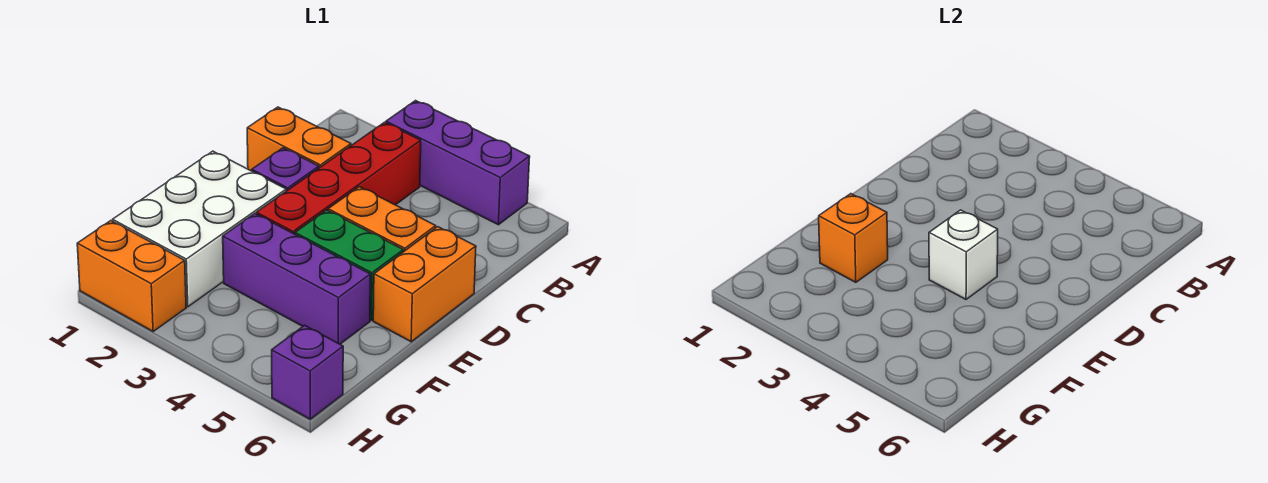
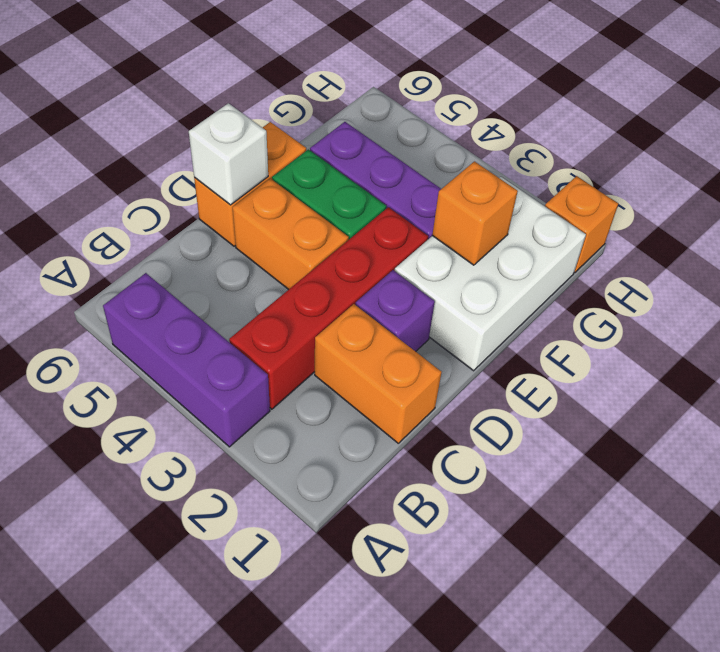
white brick E4 level 2 -> white brick D6 level 2
orange brick H1:H2 level 1 -> orange brick H1 level 1
purple brick H6 level 1 -> none

